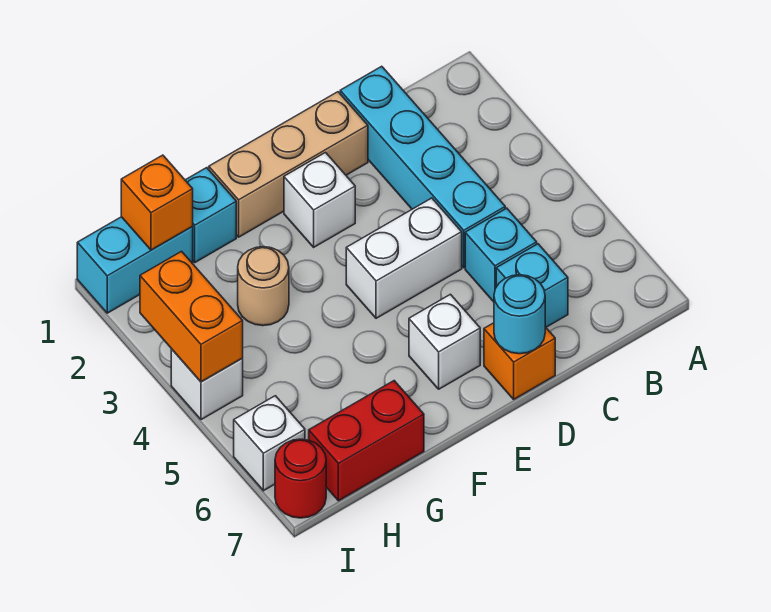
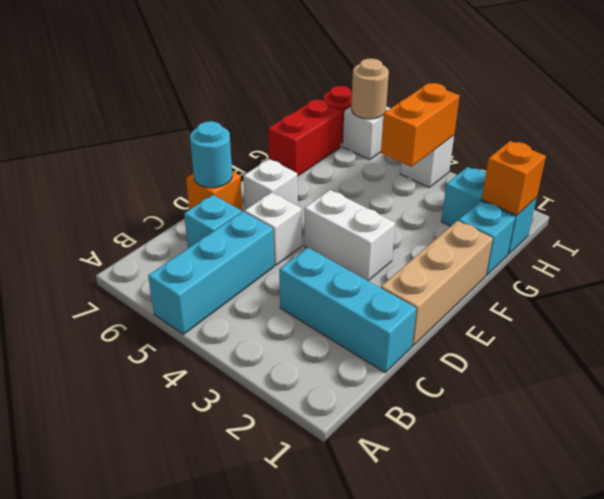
cyan brick C1:C4 level 1 -> cyan brick C1:C3 level 1
cyan brick C5 level 1 -> cyan brick A5:C5 level 1
white brick D4:E4 level 1 -> white brick E3:E4 level 1
white brick E2 level 1 -> white brick D5 level 1
tan round brick G3 level 1 -> tan round brick I6 level 2
cyan brick H1:I1 level 1 -> cyan brick H1:H2 level 1
orange brick I3:I4 level 2 -> orange brick H4:I4 level 2

